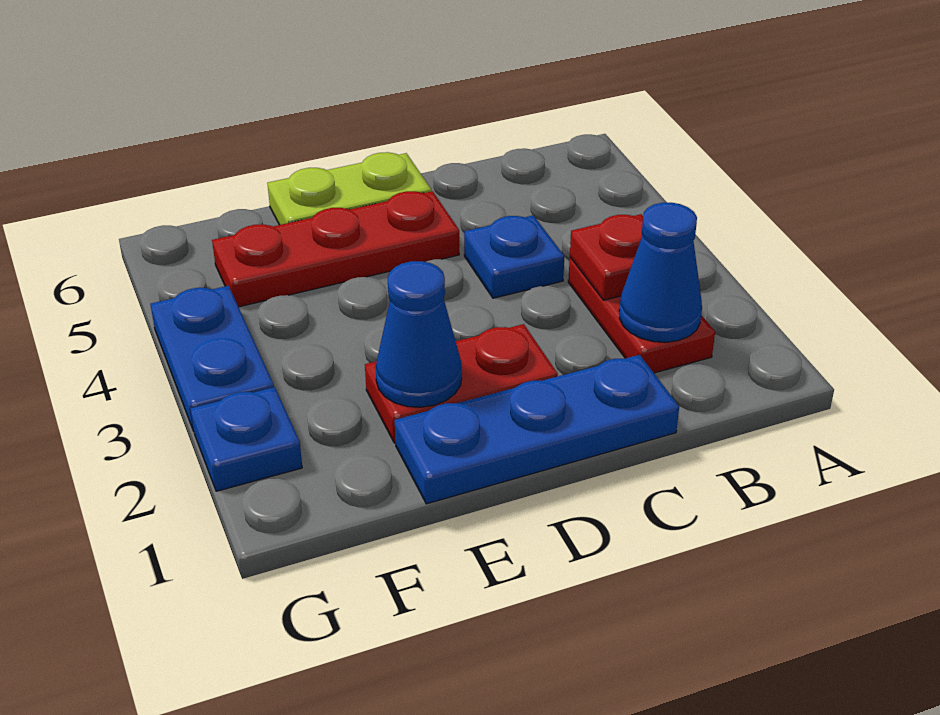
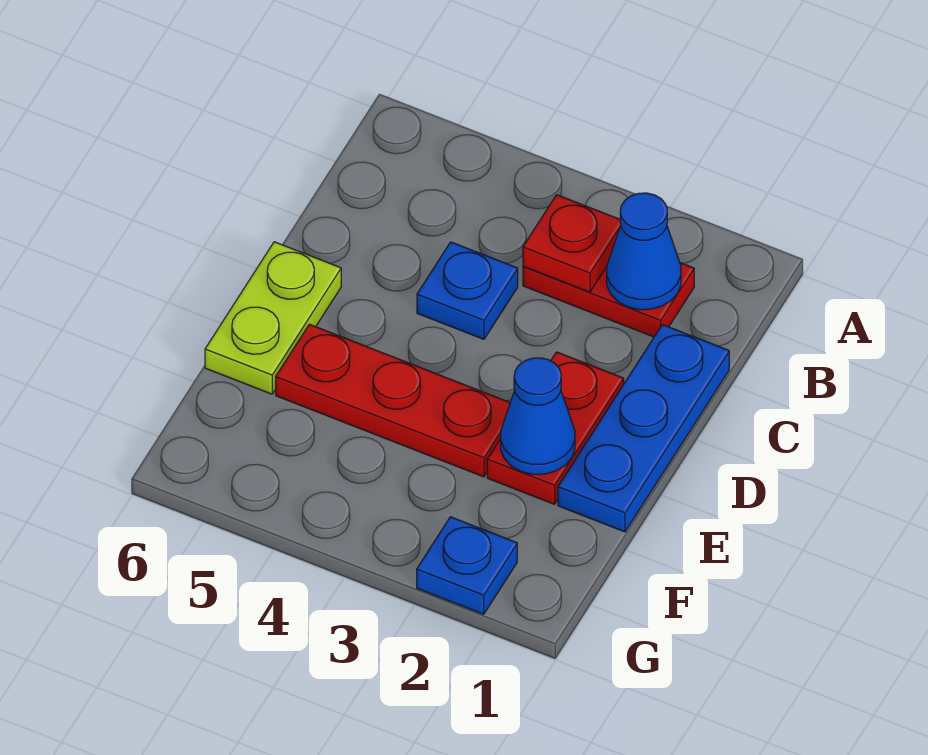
red plate D5:F5 level 1 -> red plate E3:E5 level 1
blue plate G3:G4 level 1 -> none

